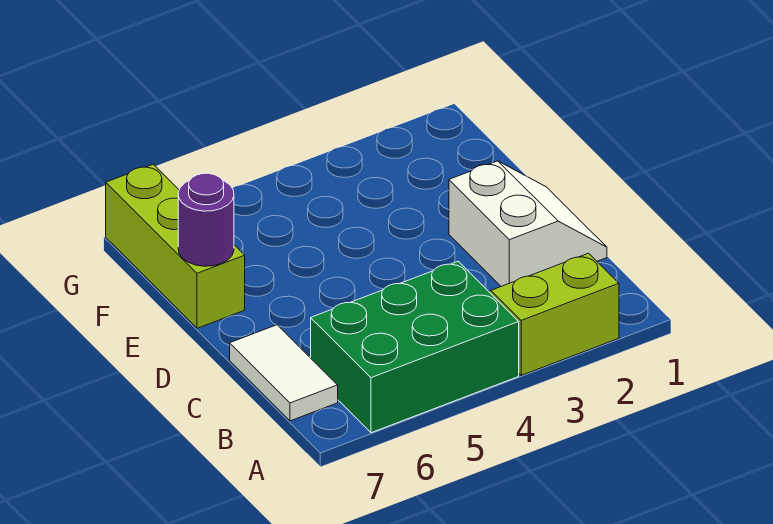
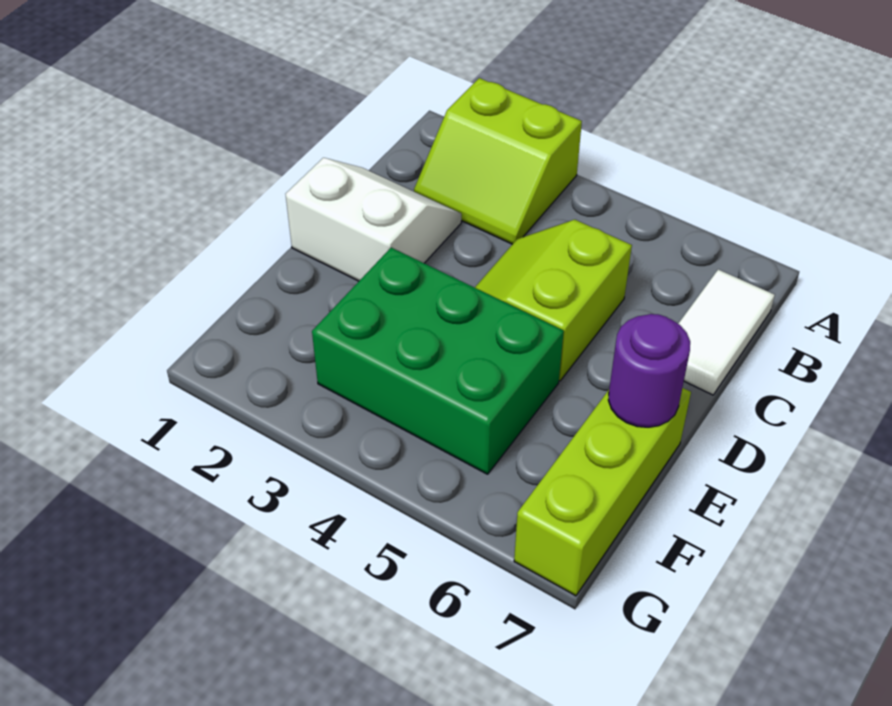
green brick A4:B6 level 1 -> green brick E3:F5 level 1
white slope C1:D2 level 1 top 2 -> white slope C1:D2 level 1 top D
none -> lime slope C4:D5 level 1 top 5

